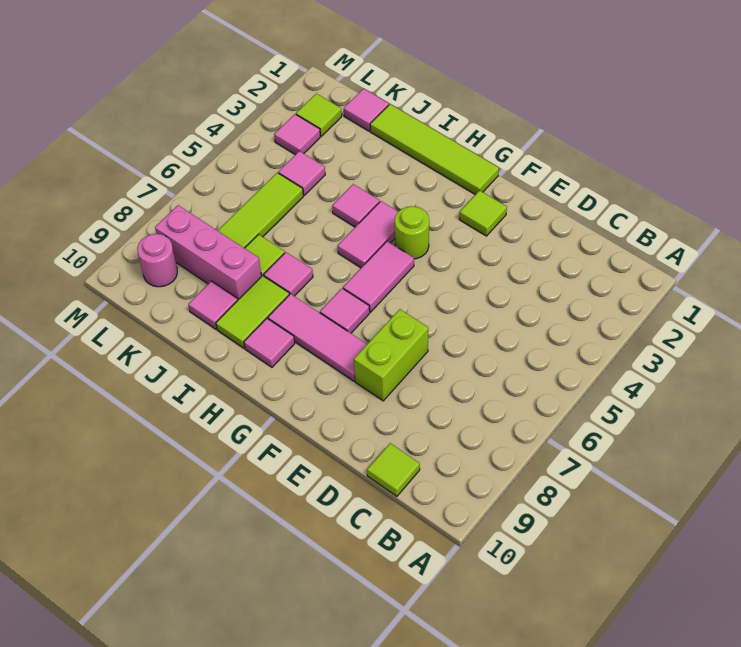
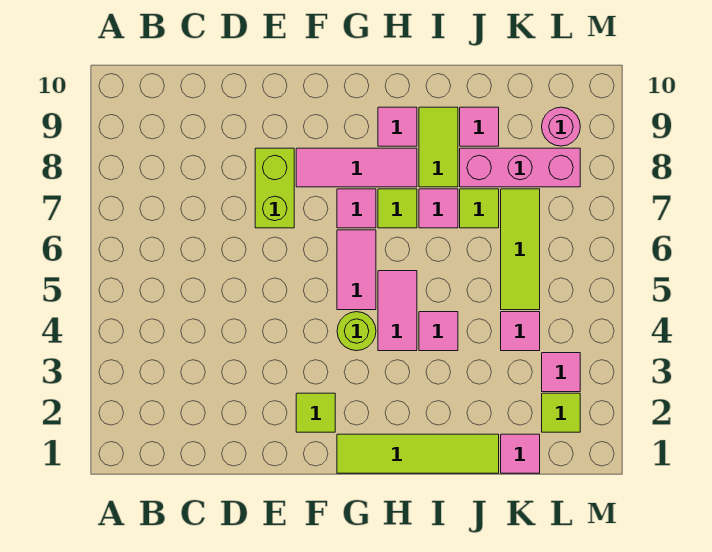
lime tile C10 level 1 -> lime tile H7 level 1

